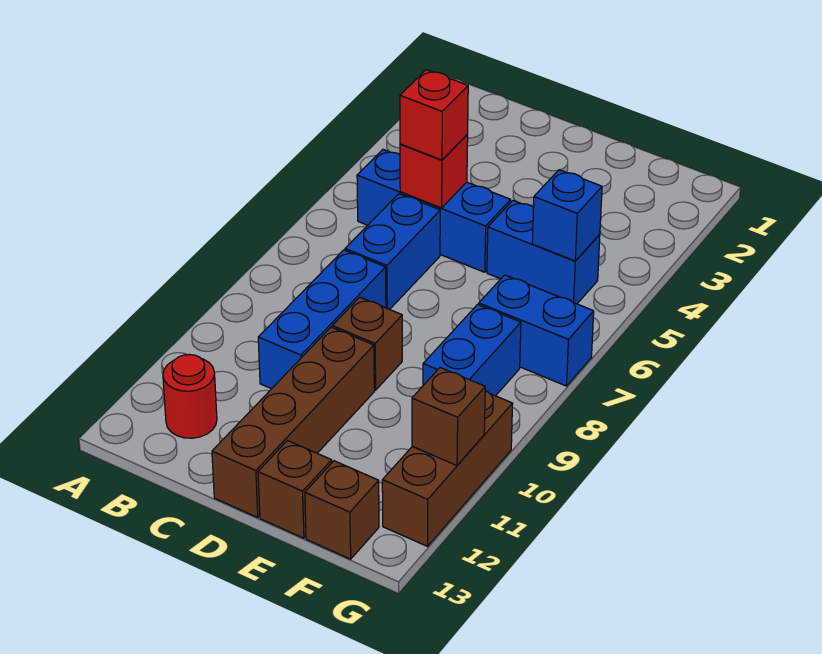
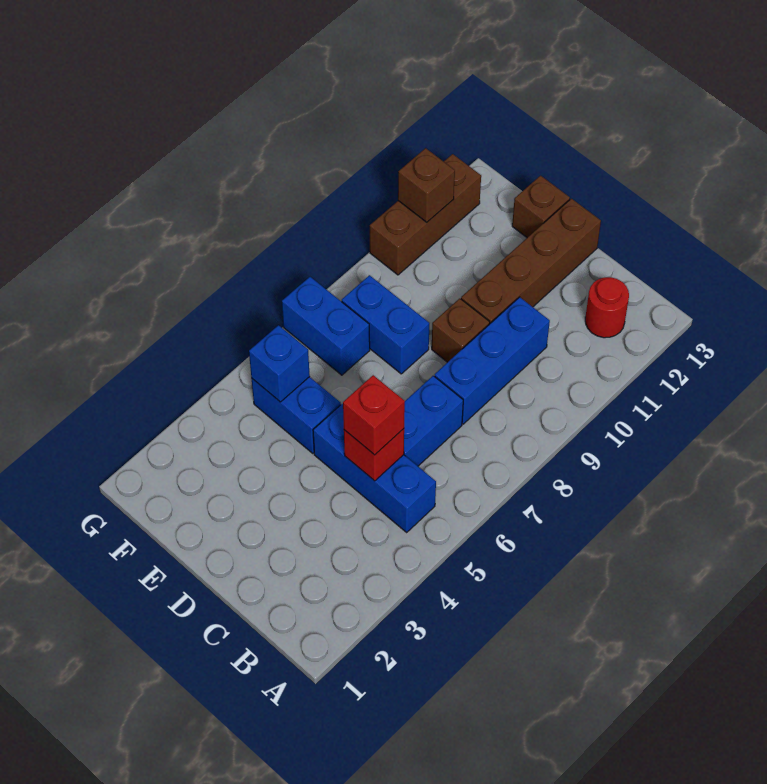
blue brick F8:F9 level 1 -> blue brick E8:F8 level 1
brown brick F13 level 1 -> none

